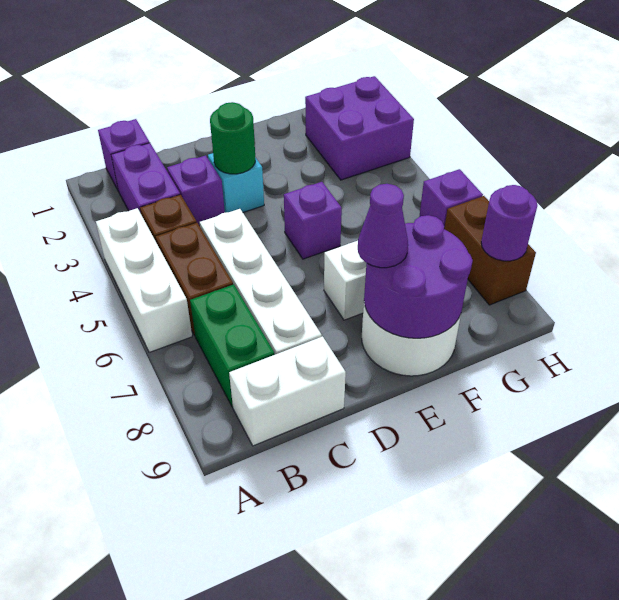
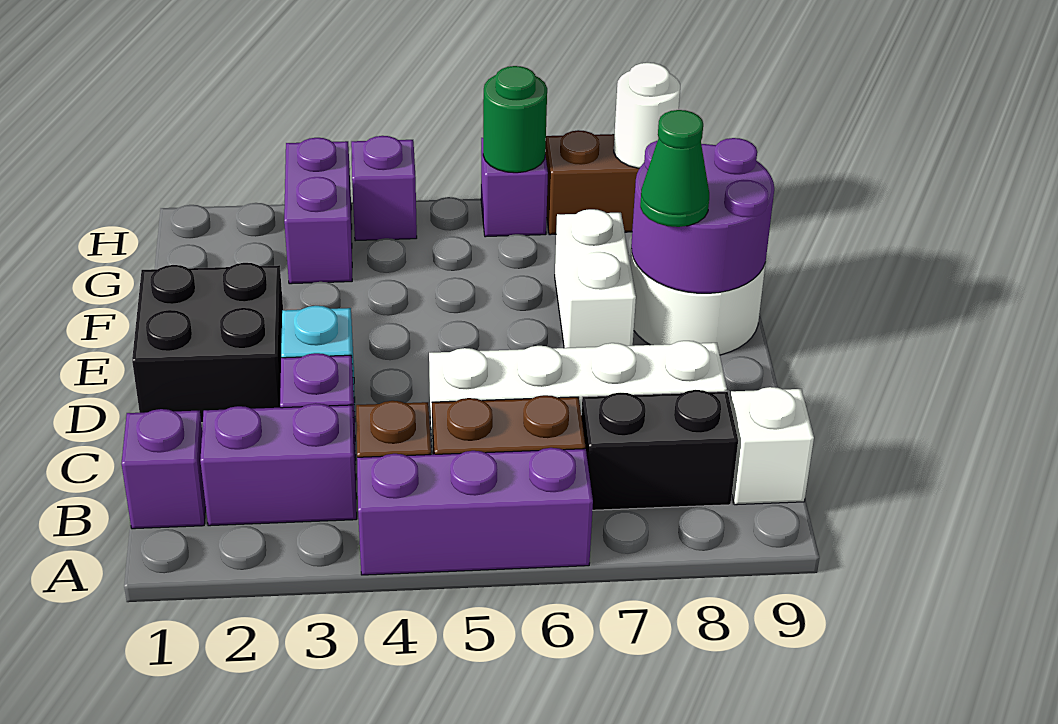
white brick A4:A6 level 1 -> purple brick A4:A6 level 1
green brick B7:B8 level 1 -> black brick B7:B8 level 1
white brick B9:C9 level 1 -> white brick B9 level 1
none -> black brick D1:E2 level 1
green round brick D3 level 2 -> green round brick H6 level 2
purple brick E5 level 1 -> purple brick H4 level 1
purple cone E8 level 3 -> green cone E8 level 3
purple brick G2:H3 level 1 -> purple brick G3:H3 level 1
purple round brick H8 level 2 -> white round brick H8 level 2

